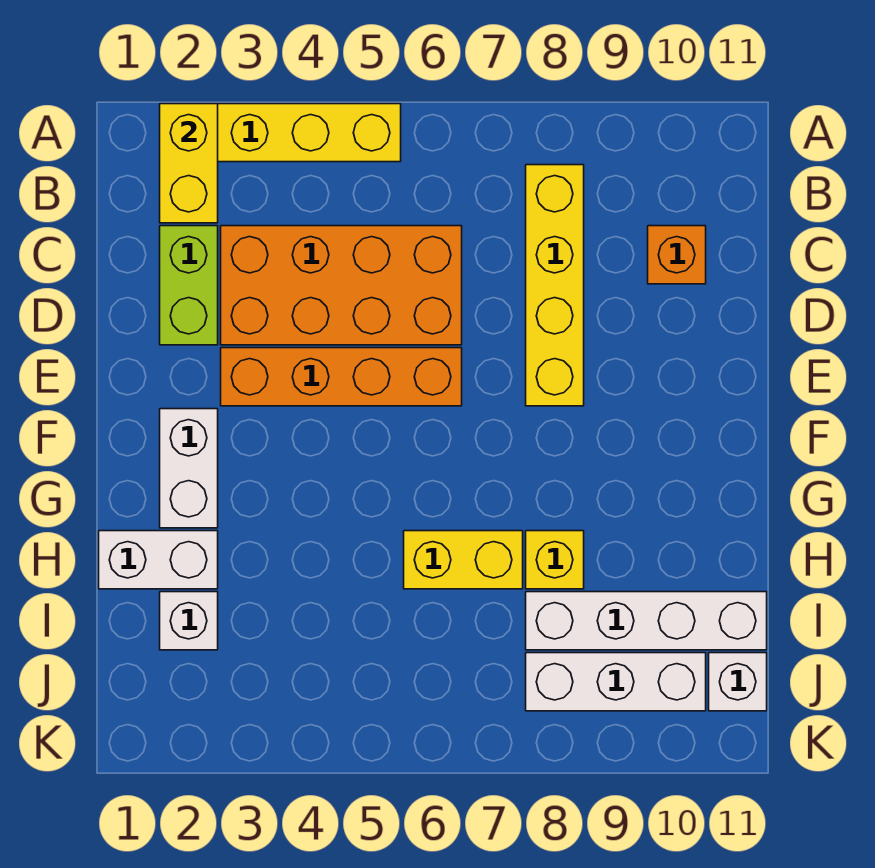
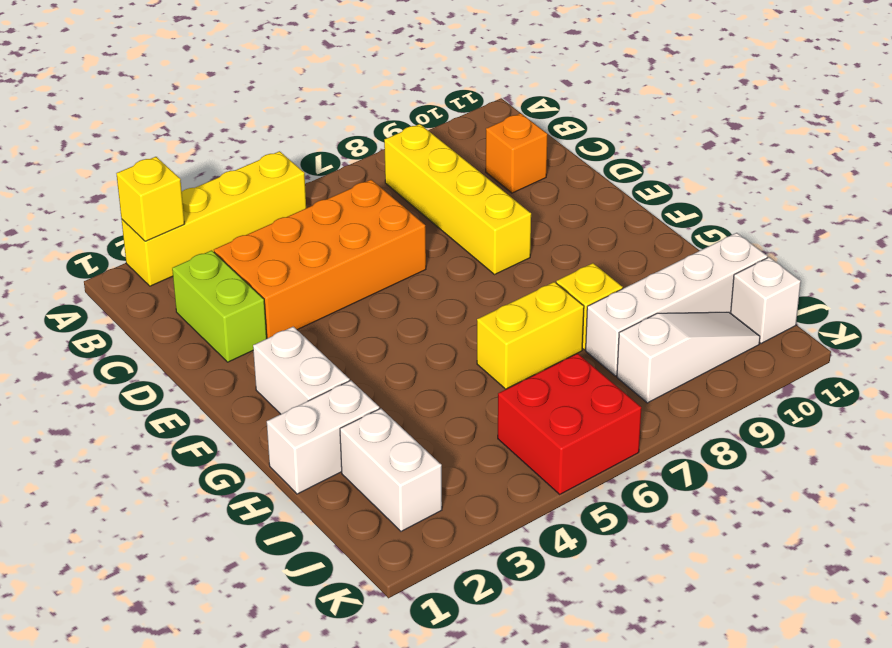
yellow brick A2:B2 level 2 -> yellow brick A2 level 2
orange brick E3:E6 level 1 -> none
white brick I2 level 1 -> white brick I2:J2 level 1
none -> red brick J5:K6 level 1
white brick J8:J10 level 1 -> white slope J8:J10 level 1 top 8

